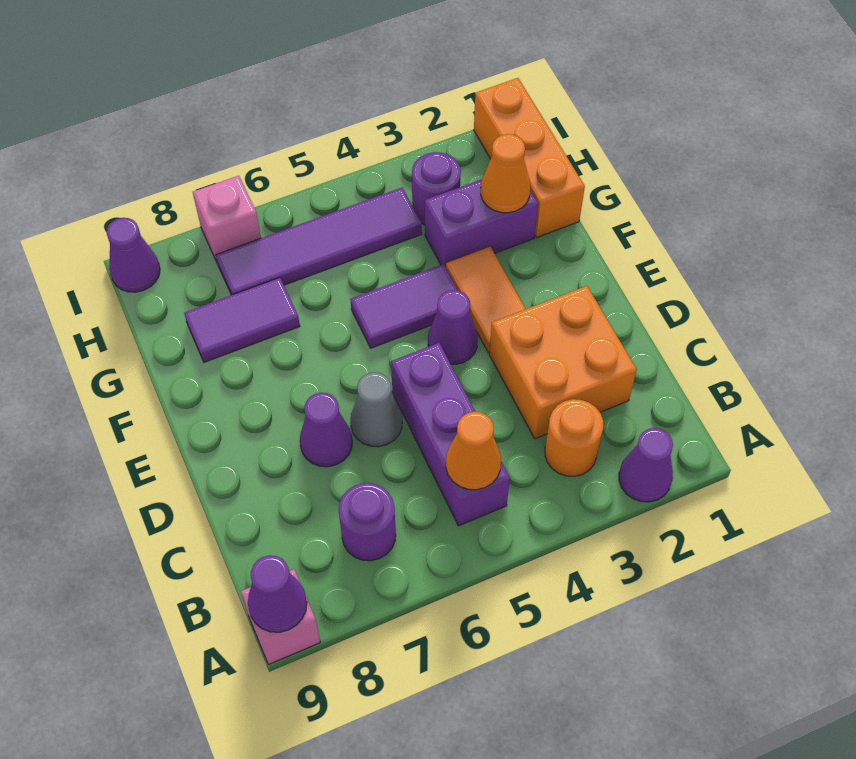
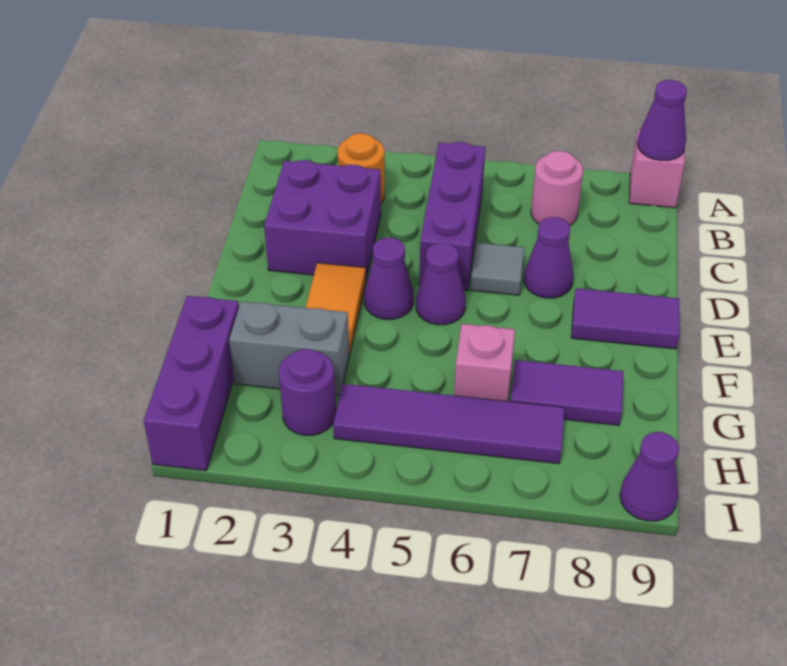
purple cone A2 level 1 -> purple cone E5 level 1
orange cone B5 level 2 -> none
purple round brick B7 level 1 -> pink round brick B7 level 1
orange brick C2:D3 level 1 -> purple brick C2:D3 level 1
grey cone D6 level 1 -> grey tile D6 level 1
purple tile F4:F5 level 1 -> purple tile E8:E9 level 1
orange brick G1:I1 level 1 -> purple brick G1:I1 level 1
purple brick G2:G3 level 1 -> grey brick G2:G3 level 1
orange cone G2 level 2 -> none
pink brick I7 level 1 -> pink brick G6 level 1

